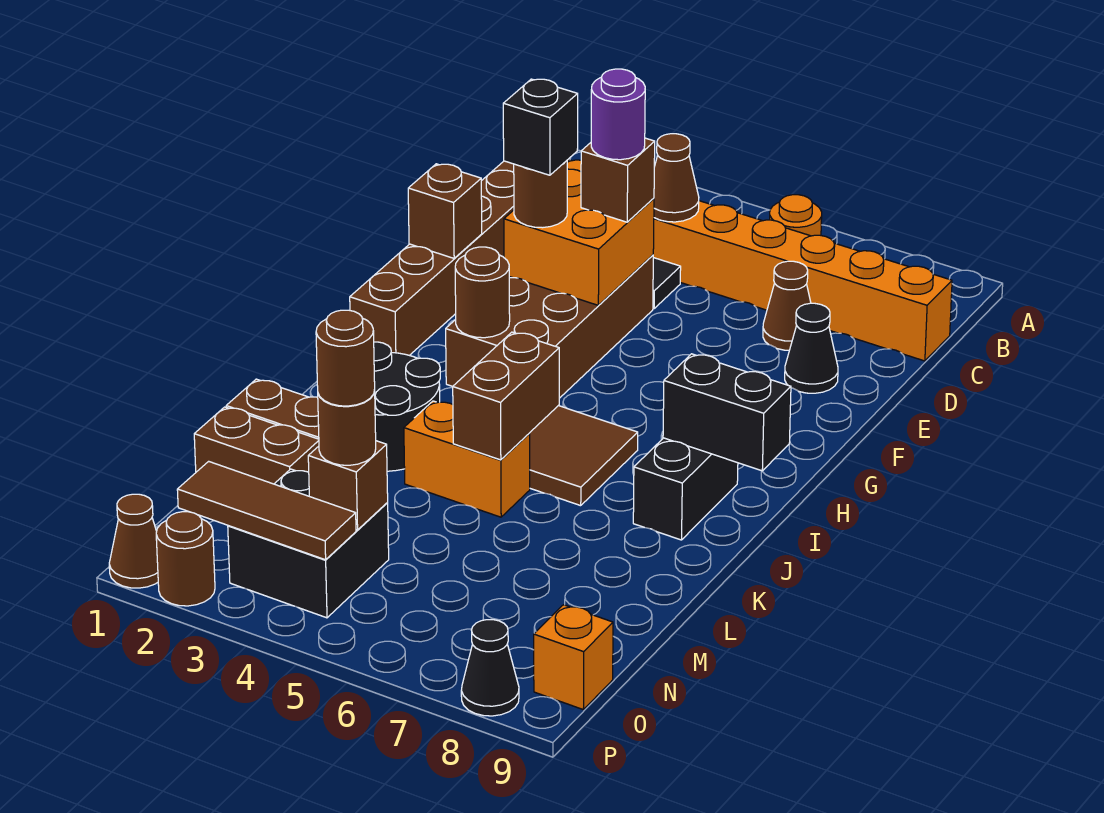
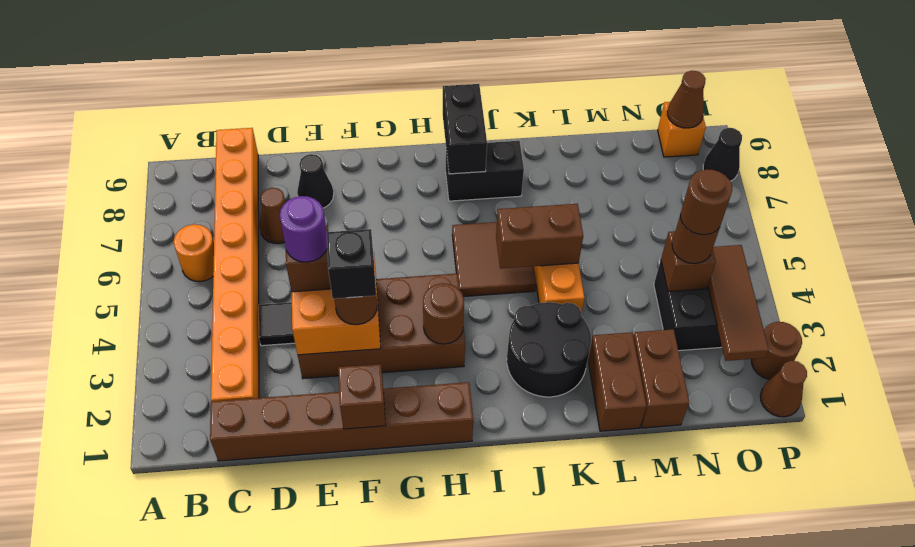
brown cone C4 level 2 -> brown cone O9 level 2

